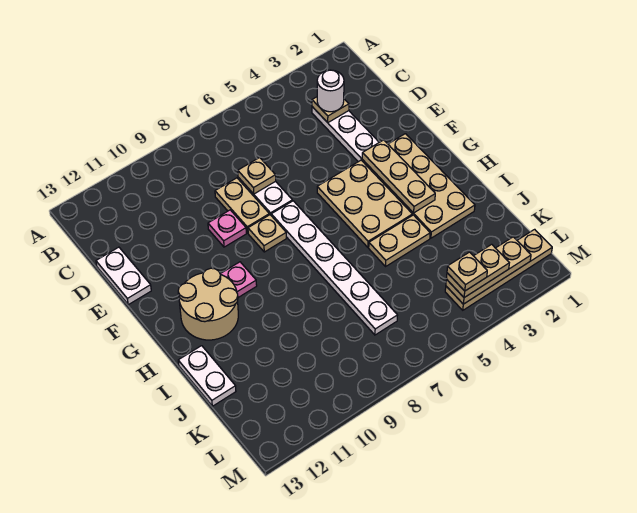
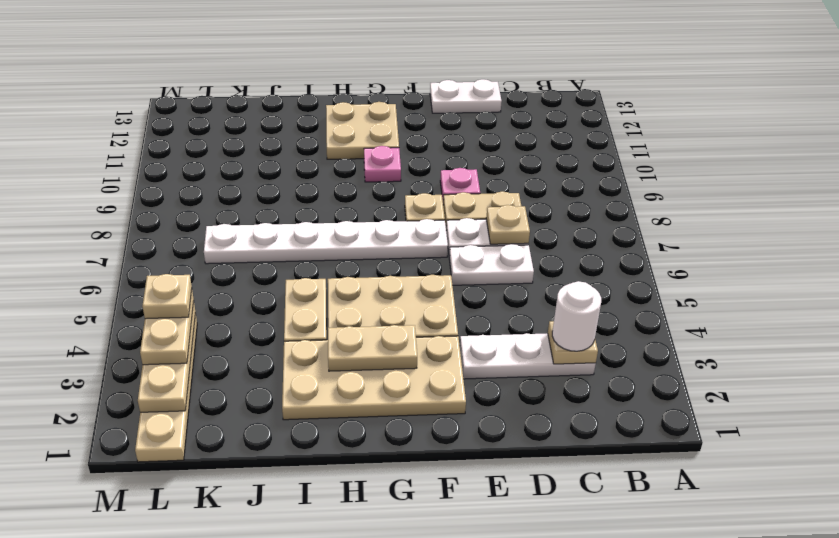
tan plate F3:H3 level 2 -> tan plate G3:H3 level 2
tan round brick G11:H12 level 1 -> tan plate G11:H12 level 1
white plate I13:J13 level 1 -> white plate D6:E6 level 1

